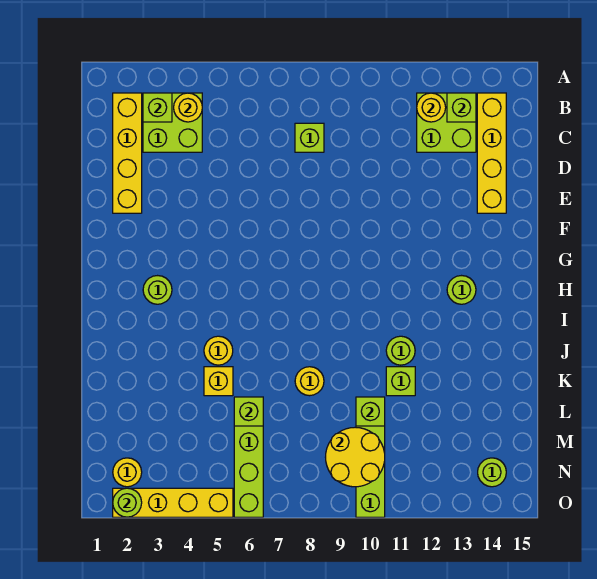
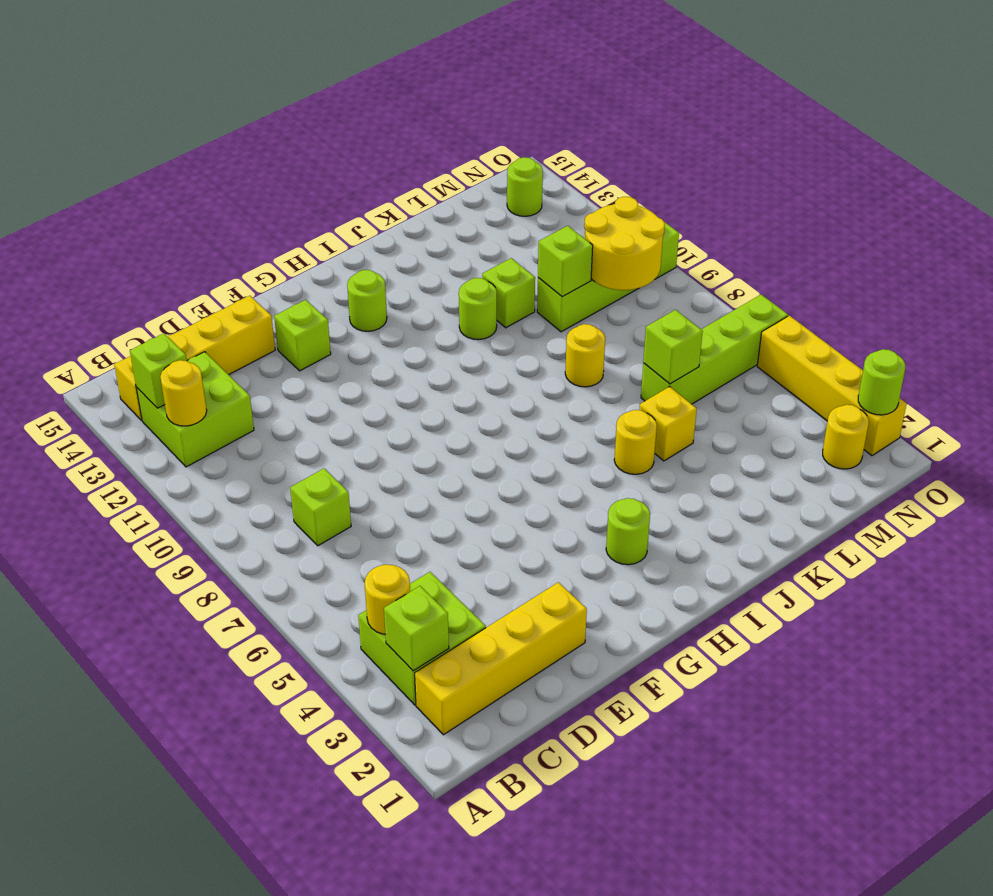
none -> lime brick F13 level 1

